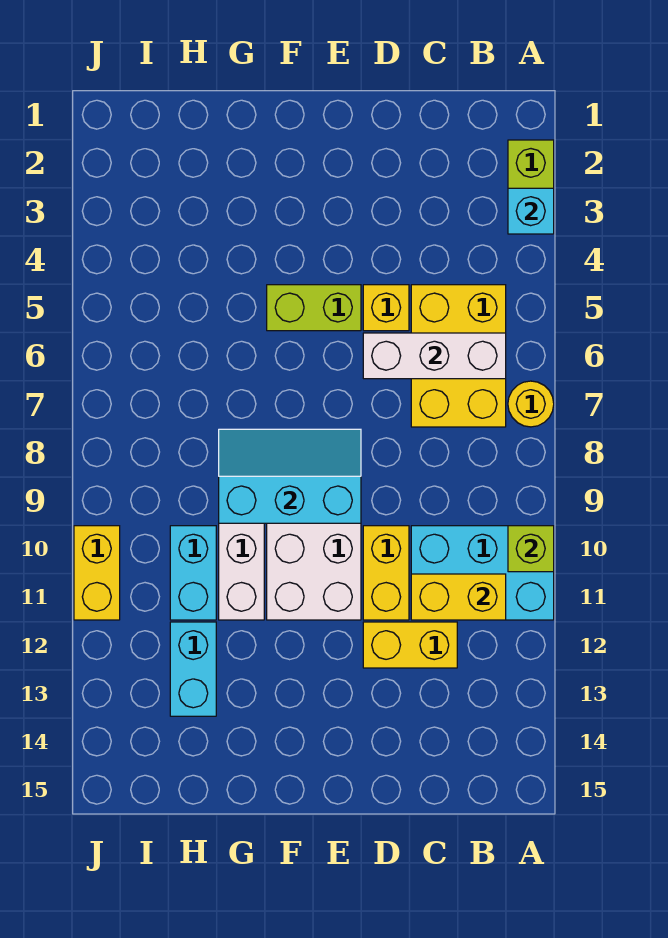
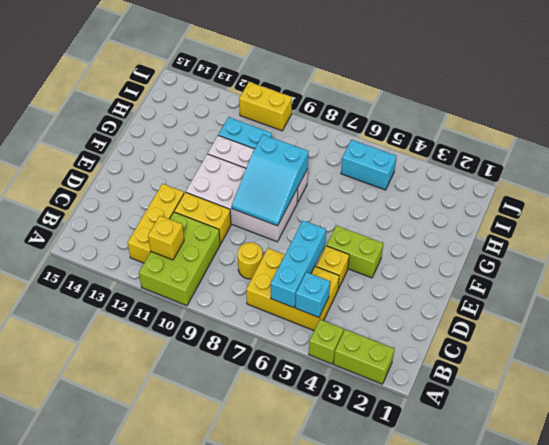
cyan brick A3 level 2 -> cyan brick B5 level 2
yellow round brick A7 level 1 -> yellow round brick C8 level 1
cyan brick A10:C11 level 1 -> lime brick A10:C11 level 1
lime brick A10 level 2 -> lime brick A4 level 1
white brick B6:D6 level 2 -> cyan brick B6:D6 level 2
yellow brick B11:C11 level 2 -> yellow brick B11 level 2
yellow brick C12:D12 level 1 -> yellow brick B12:D12 level 1
lime brick E5:F5 level 1 -> lime brick E4:E5 level 1
cyan slope E8:G9 level 2 top 9 -> cyan slope E8:G9 level 2 top G
cyan brick H12:H13 level 1 -> cyan brick I5:I6 level 1

